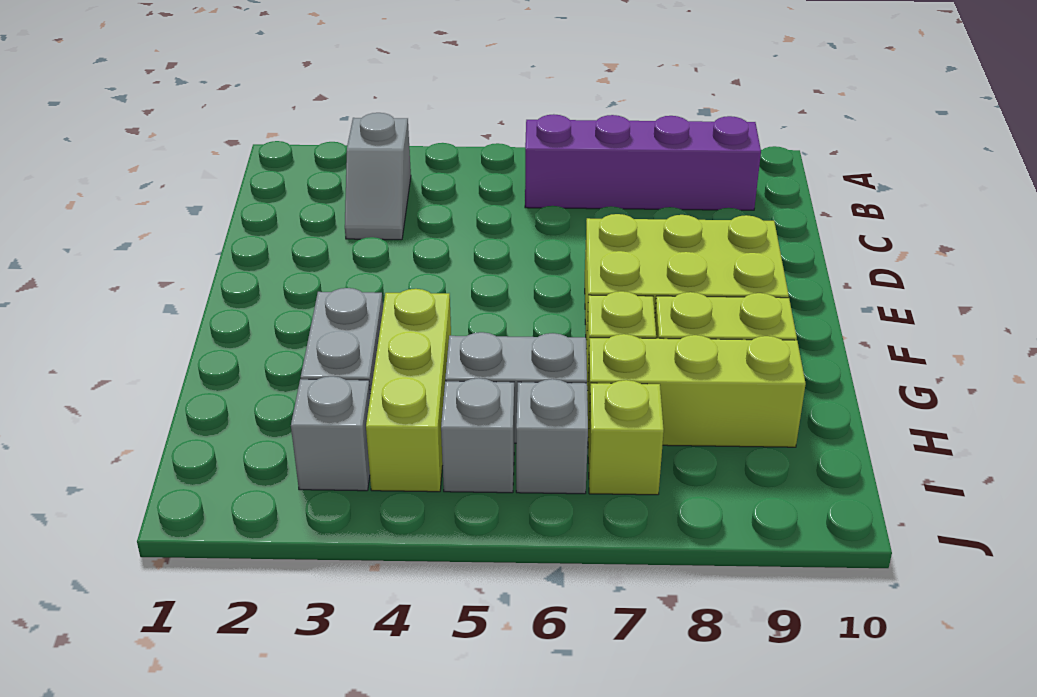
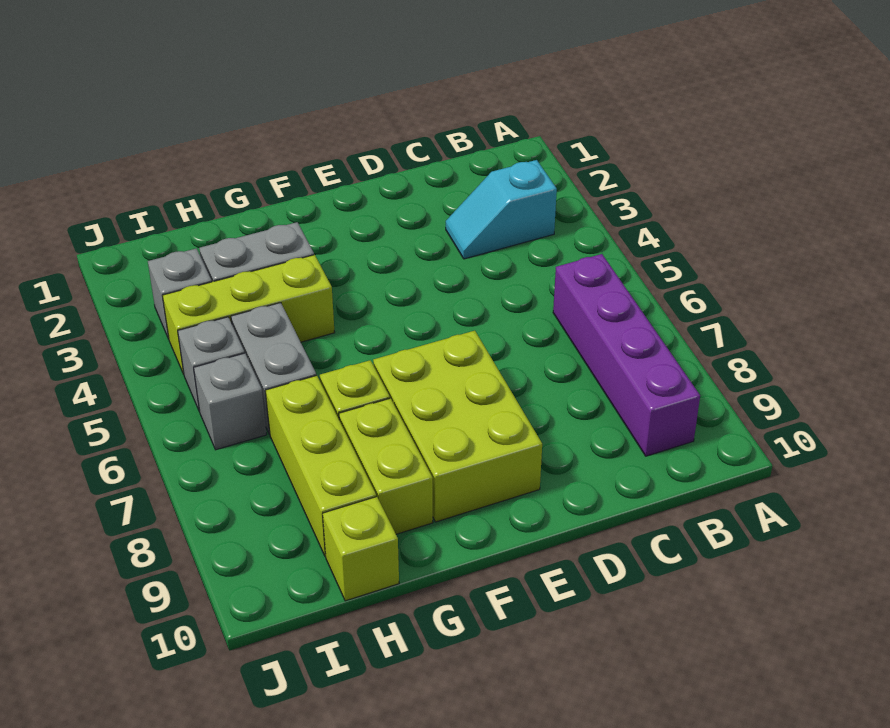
grey slope B3:C3 level 1 top B -> cyan slope B3:C3 level 1 top B
lime brick I7 level 1 -> lime brick H10 level 1

